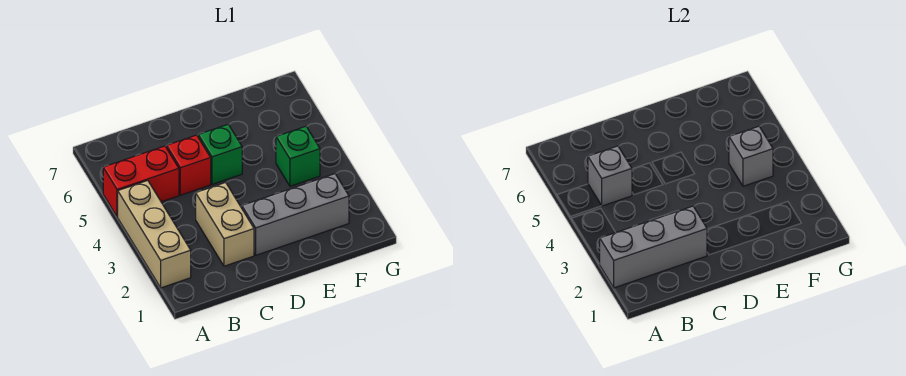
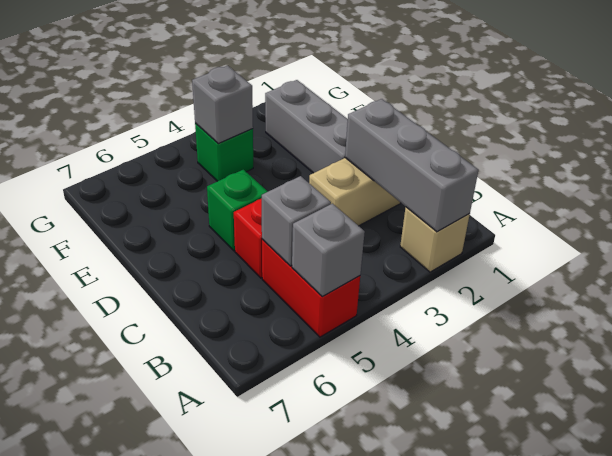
tan brick A2:A4 level 1 -> tan brick A2 level 1
none -> grey brick A5 level 2

